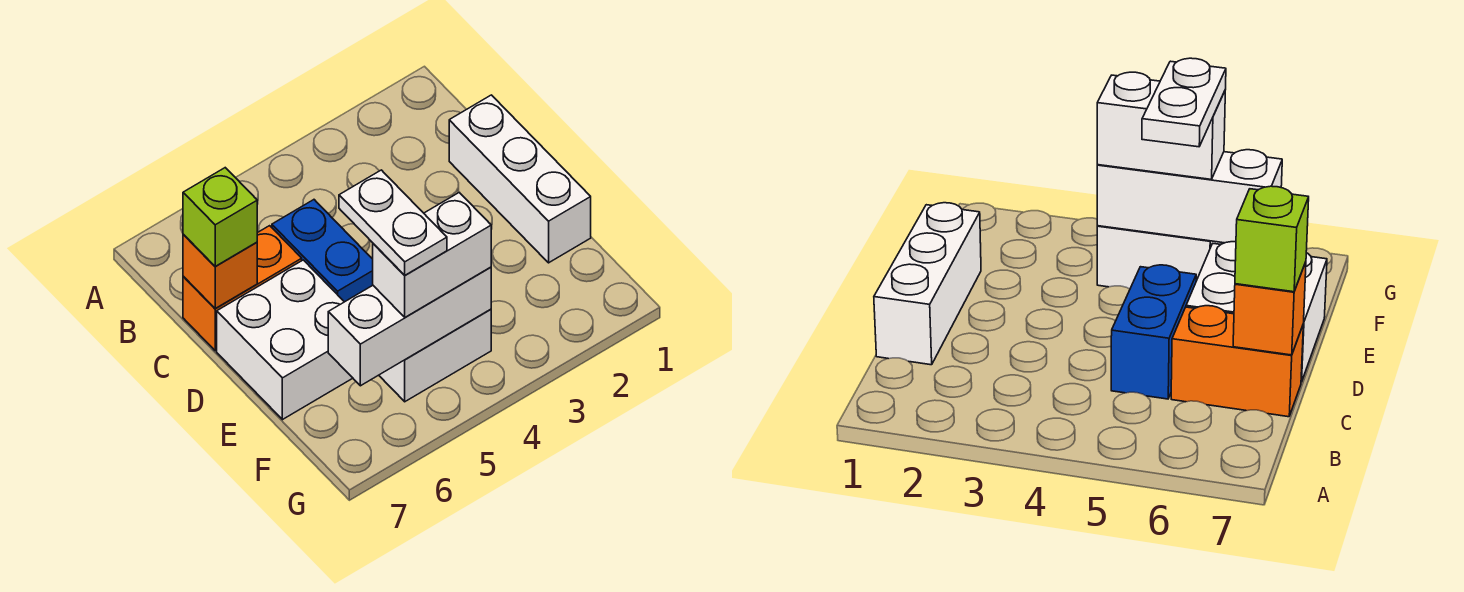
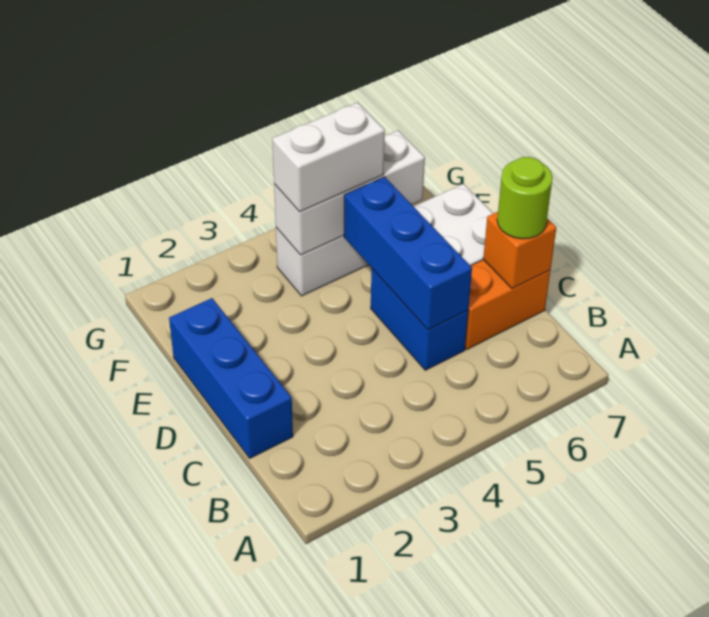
white brick C1:E1 level 1 -> blue brick C1:E1 level 1
none -> blue brick C5:E5 level 2
lime brick C7 level 3 -> lime round brick C7 level 3
white plate E5:F5 level 4 -> none

